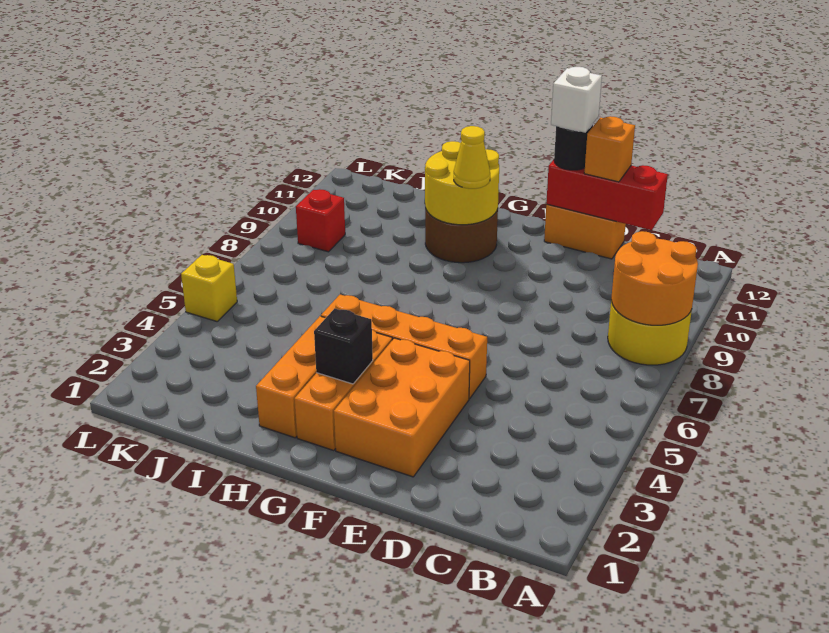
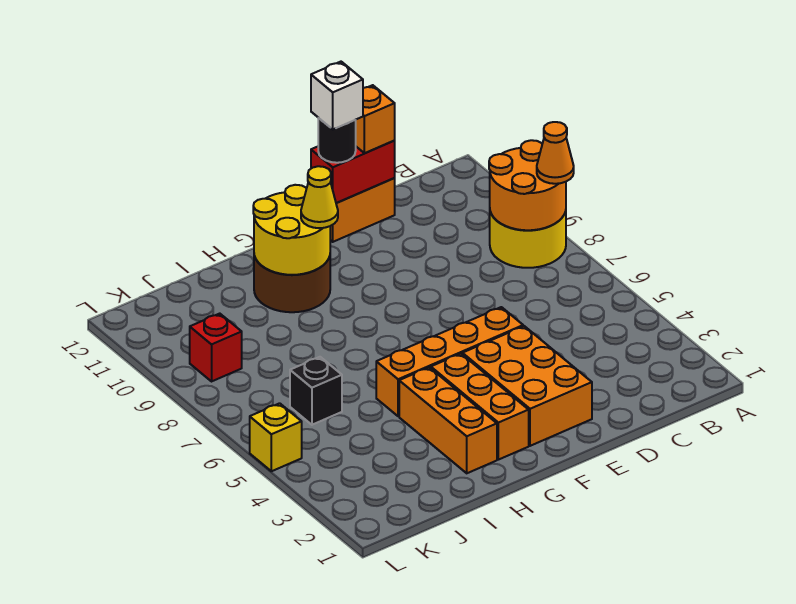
none -> orange cone A8 level 3
red brick C12:E12 level 2 -> red brick D12:E12 level 2
black brick G3 level 2 -> black brick J6 level 1

